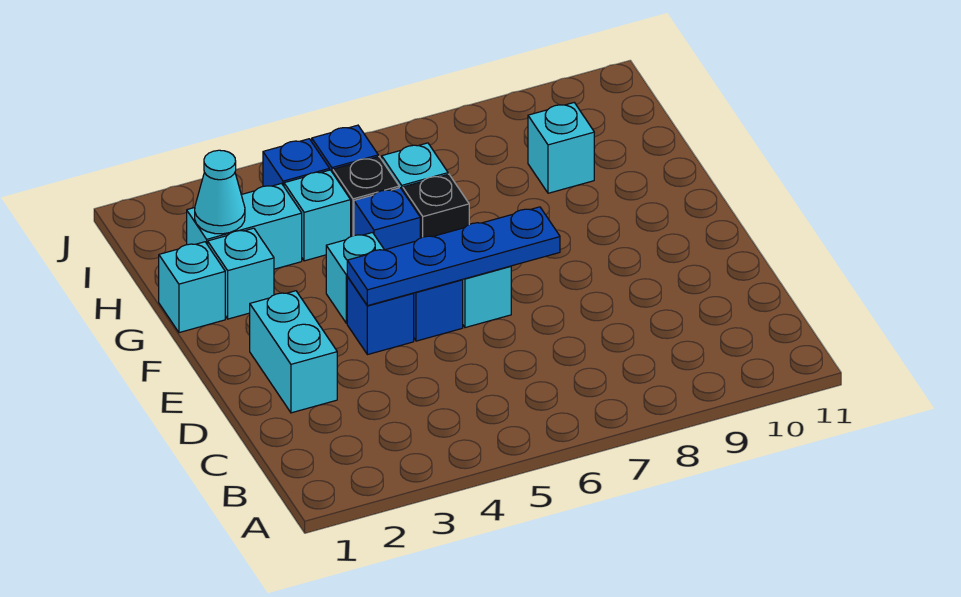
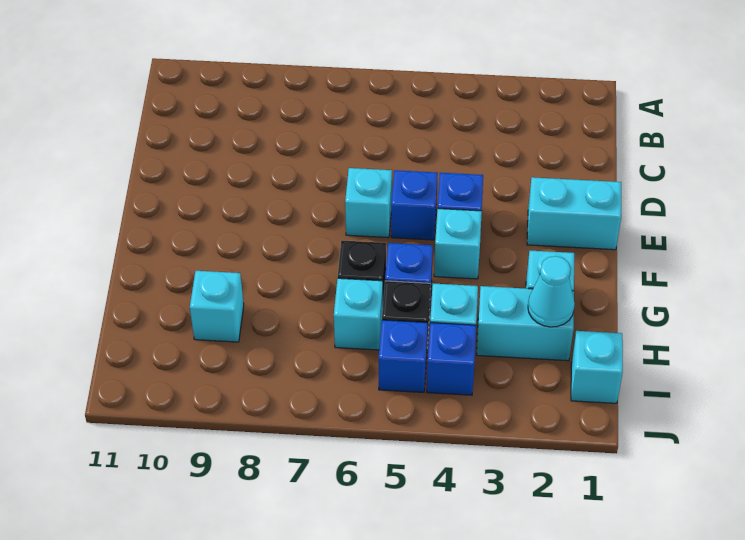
cyan brick D2:E2 level 1 -> cyan brick E1:E2 level 1
blue plate E4:E7 level 2 -> none
cyan brick G1 level 1 -> cyan brick I1 level 1

